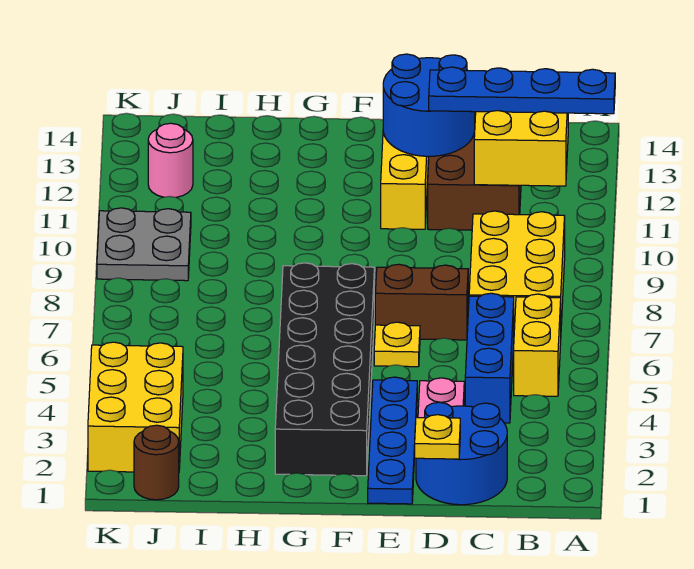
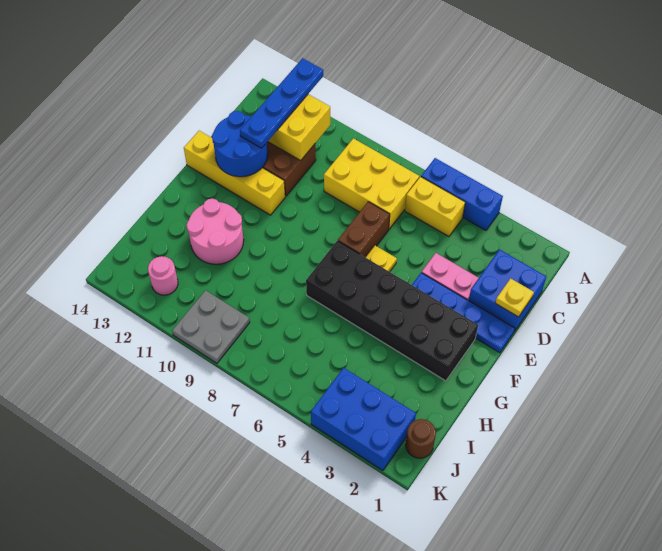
blue round brick C1:D2 level 1 -> blue brick C1:D2 level 1
blue brick C4:C6 level 1 -> blue brick A4:A6 level 1
none -> pink round brick G11:H12 level 1
yellow brick J2:K4 level 1 -> blue brick J2:K4 level 1

